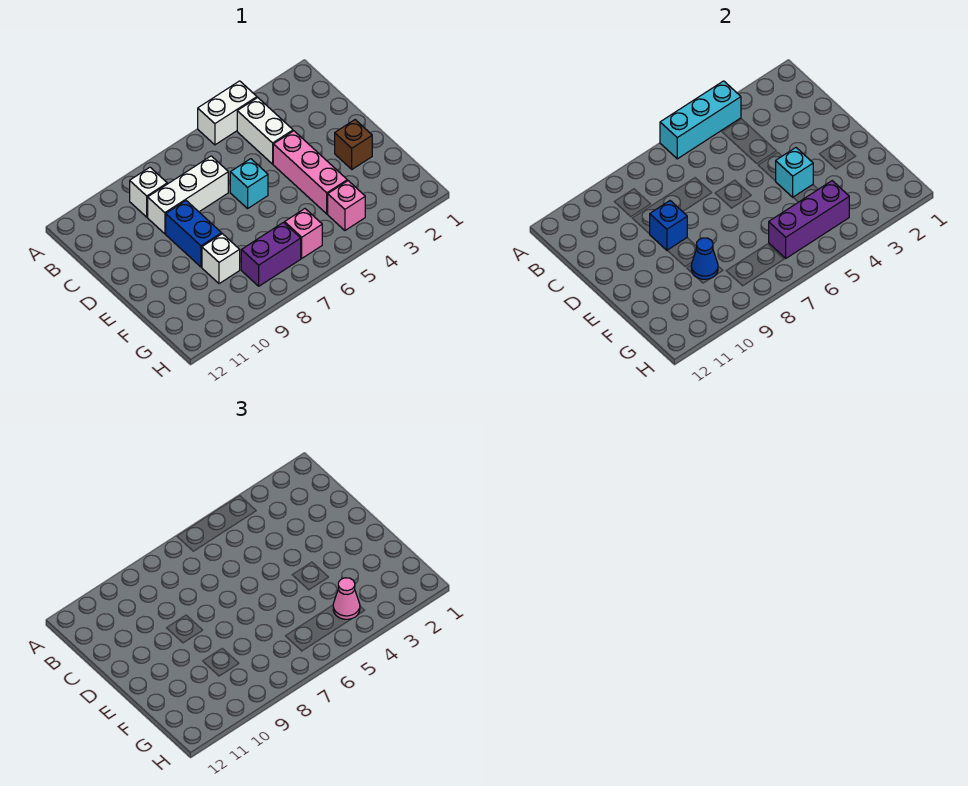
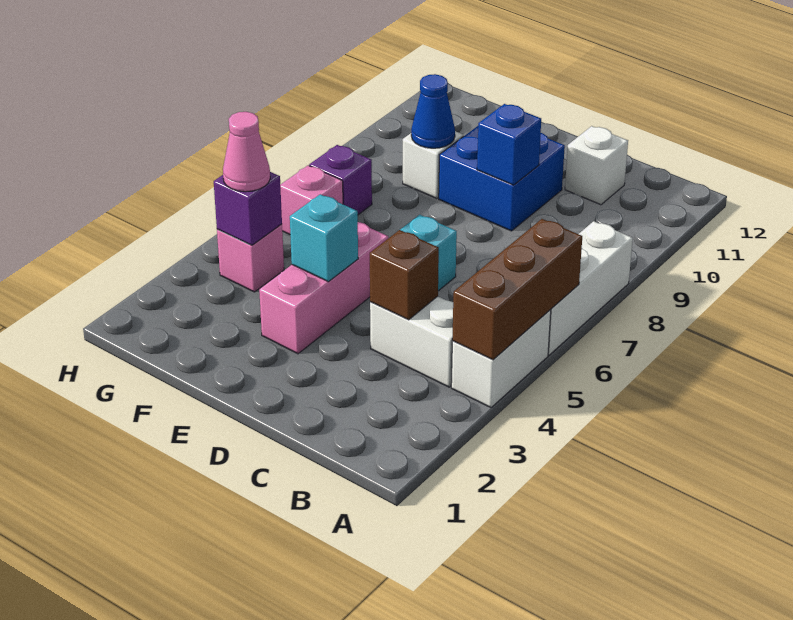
cyan brick A4:A6 level 2 -> brown brick A4:A6 level 2
white brick B9 level 1 -> white brick C11 level 1
white brick C7:C9 level 1 -> white brick A6:A8 level 1
pink brick D4:F4 level 1 -> pink brick E3:E5 level 1
blue brick D9:E9 level 1 -> blue brick D9:E10 level 1
brown brick E2 level 1 -> brown brick C4 level 2
purple brick G4:G6 level 2 -> purple brick G4 level 2
purple brick G7:G8 level 1 -> purple brick G7 level 1

